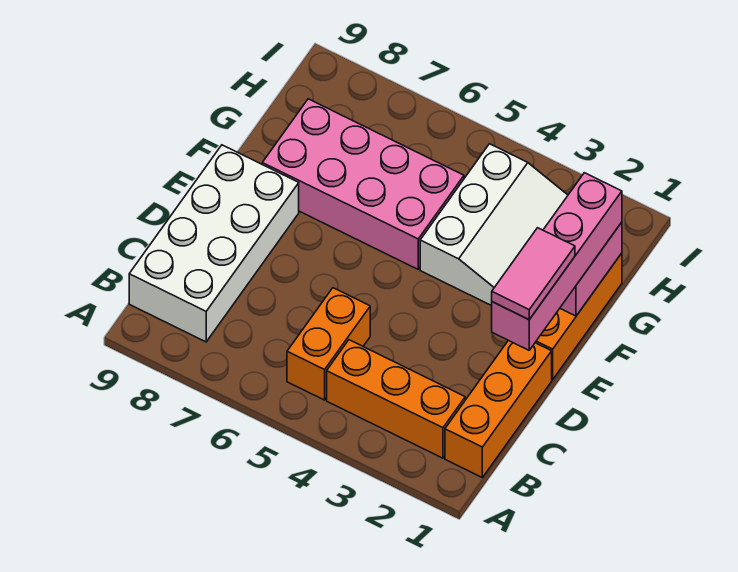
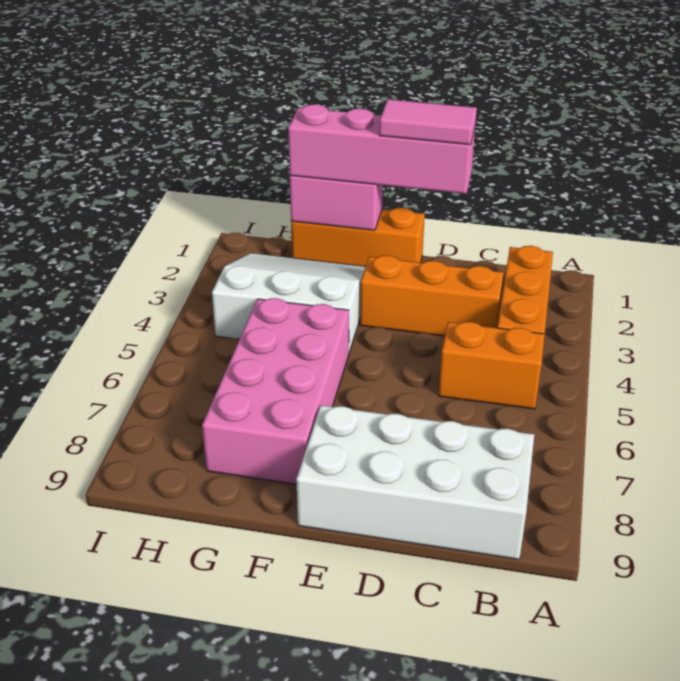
orange brick B1:D1 level 1 -> orange brick C3:E3 level 1

